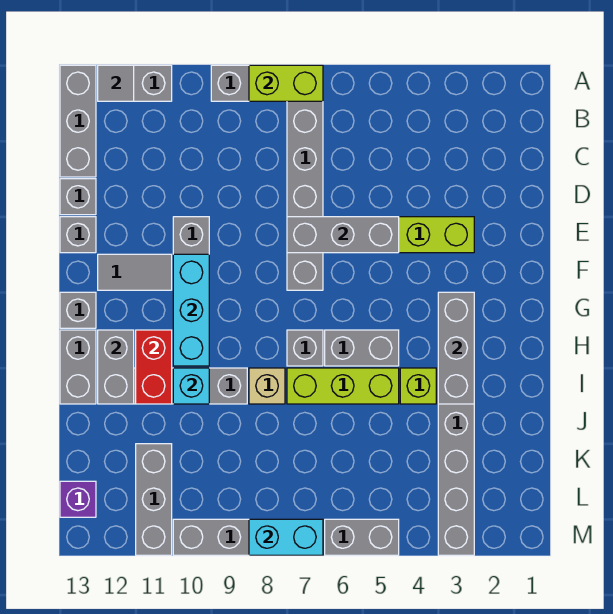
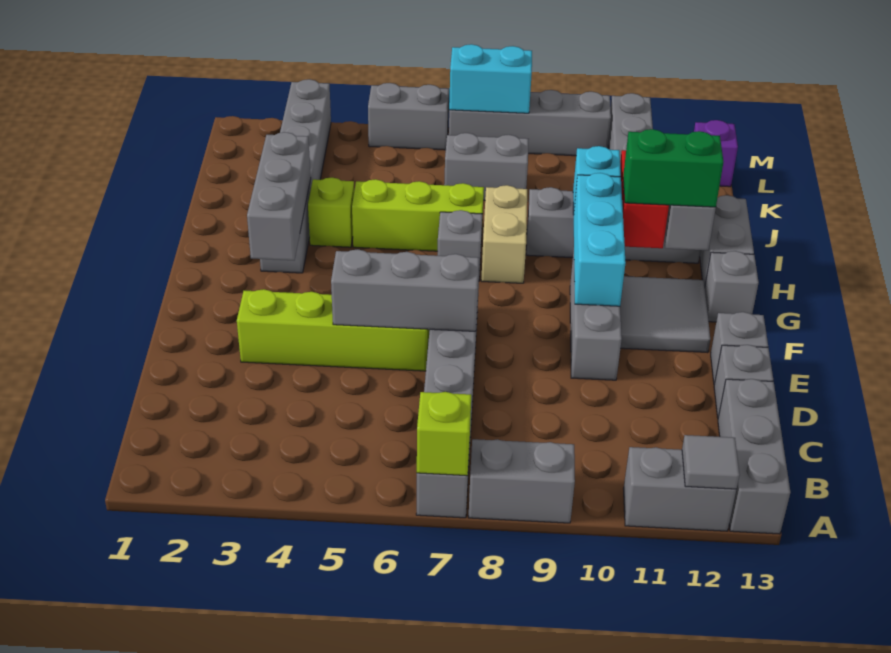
lime brick A7:A8 level 2 -> lime brick A7 level 2
grey tile F11:F12 level 1 -> grey tile F11:G12 level 1
grey brick H5:H6 level 1 -> grey brick K7:K8 level 1
none -> green brick H11:H12 level 3
tan brick I8 level 1 -> tan brick H8:I8 level 1

